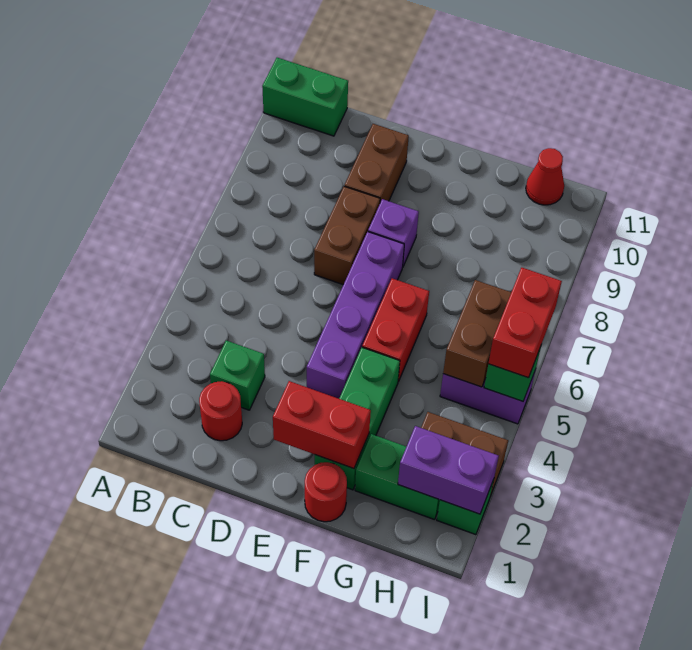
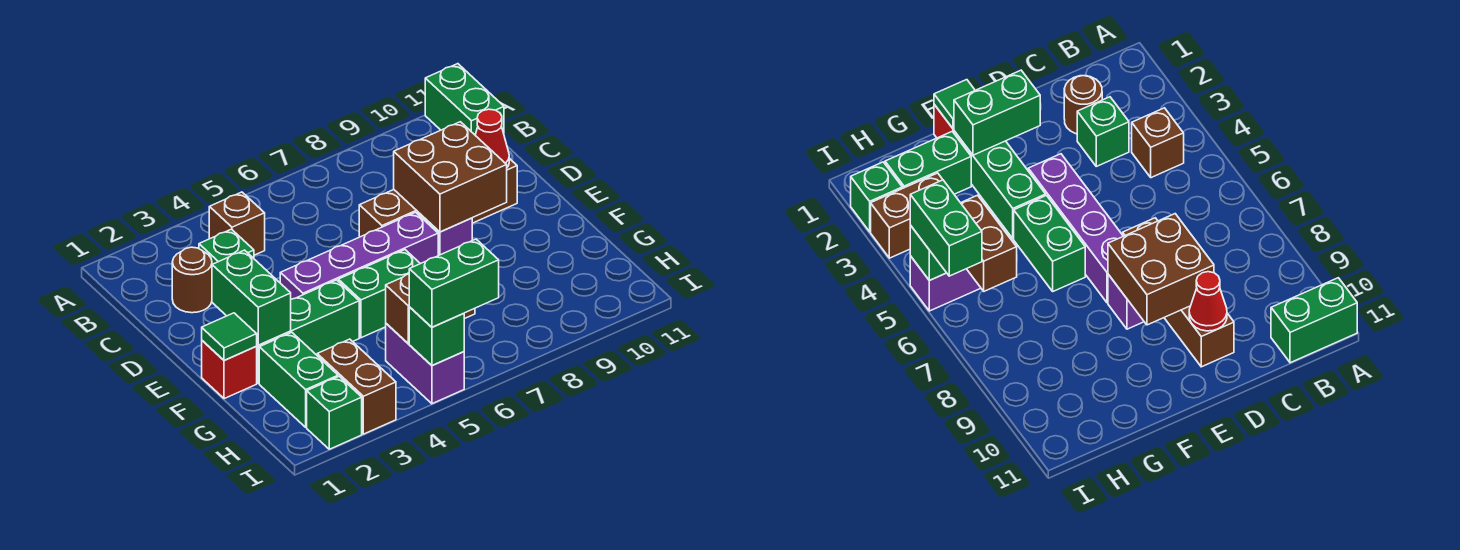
none -> brown brick B4 level 1
red round brick C2 level 1 -> brown round brick C2 level 1
none -> brown brick D8:E9 level 2
red brick E2:F2 level 2 -> green brick E2:F2 level 2
red round brick F1 level 1 -> red brick F1 level 1
none -> green tile F1 level 2
red brick F5:F6 level 1 -> green brick F5:F6 level 1
purple brick H2:I2 level 2 -> none
red cone H11 level 1 -> red cone D10 level 2
red brick I5:I6 level 3 -> green brick I5:I6 level 3

